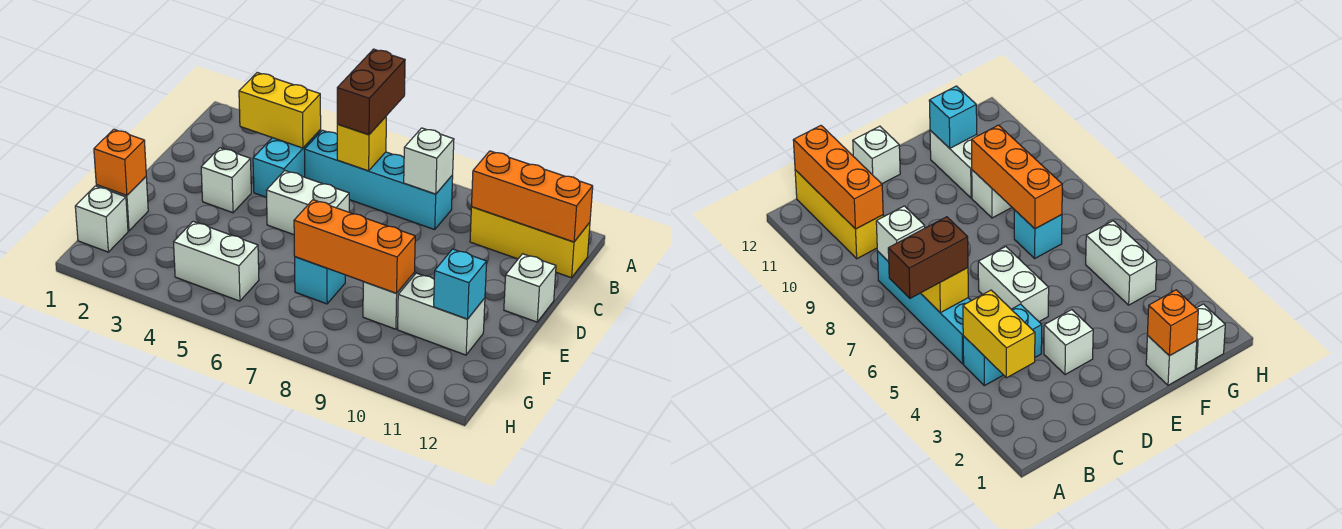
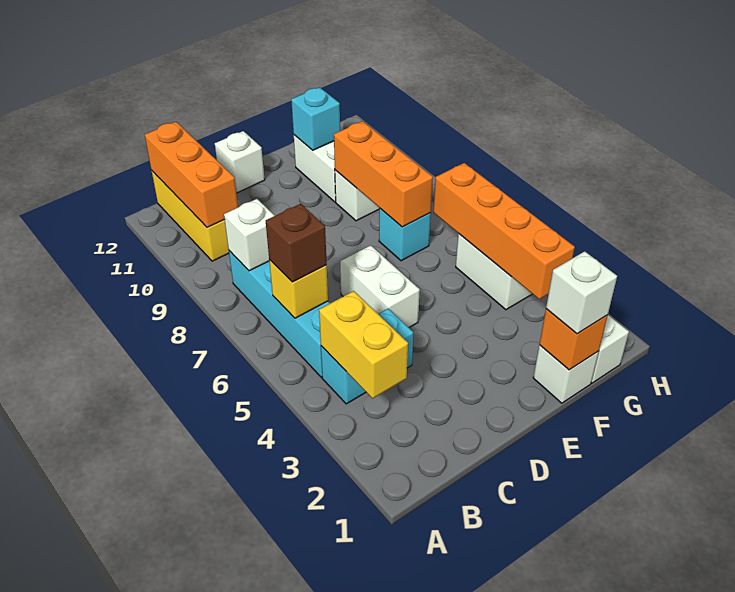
brown brick A6:B6 level 3 -> brown brick B6 level 3
white brick D3 level 1 -> white brick F1 level 3
none -> orange brick G3:G6 level 2

